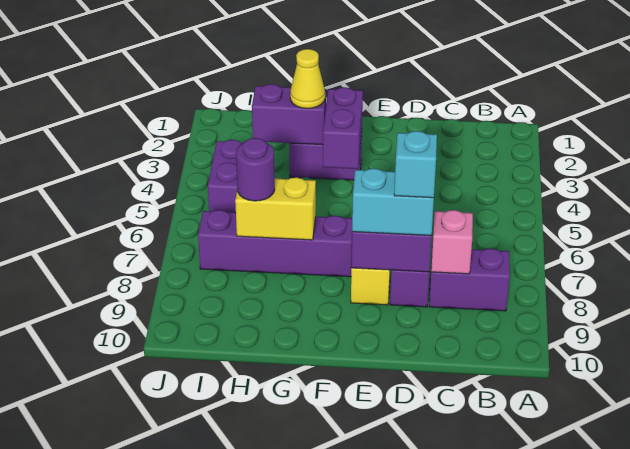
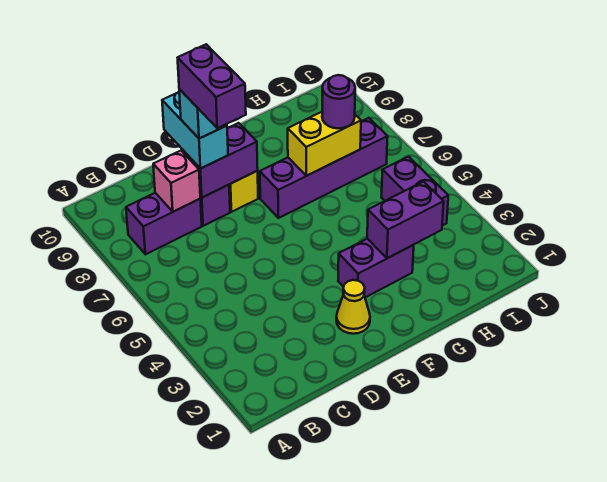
cyan brick D8:E8 level 3 -> cyan brick D8:D9 level 3
purple brick F3:F4 level 2 -> purple brick D7:D8 level 5
yellow cone G3 level 3 -> yellow cone E2 level 1

